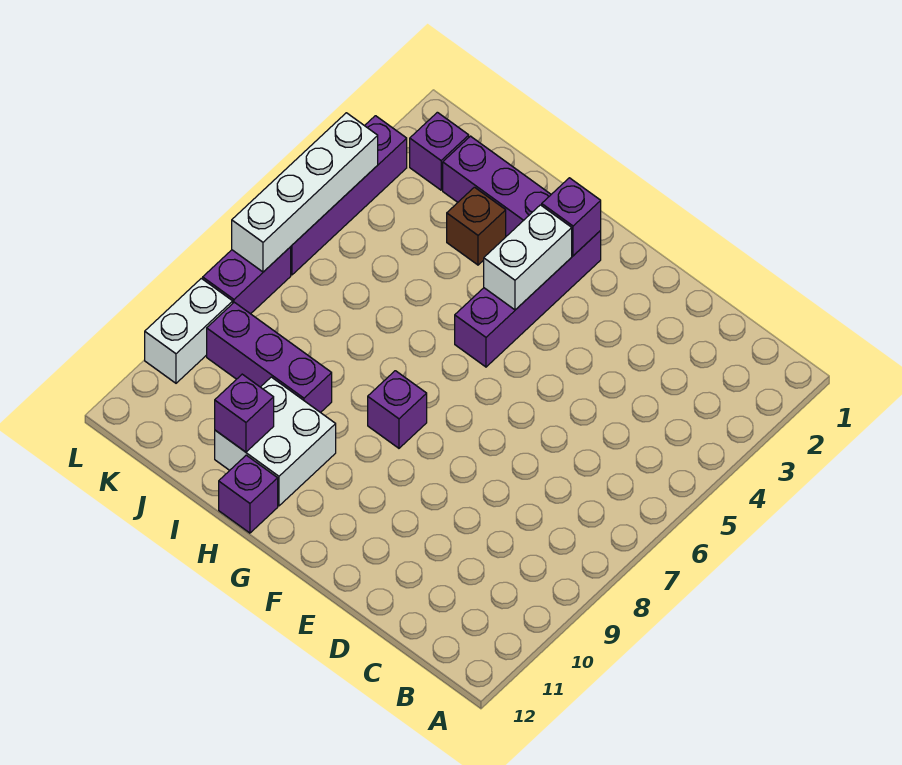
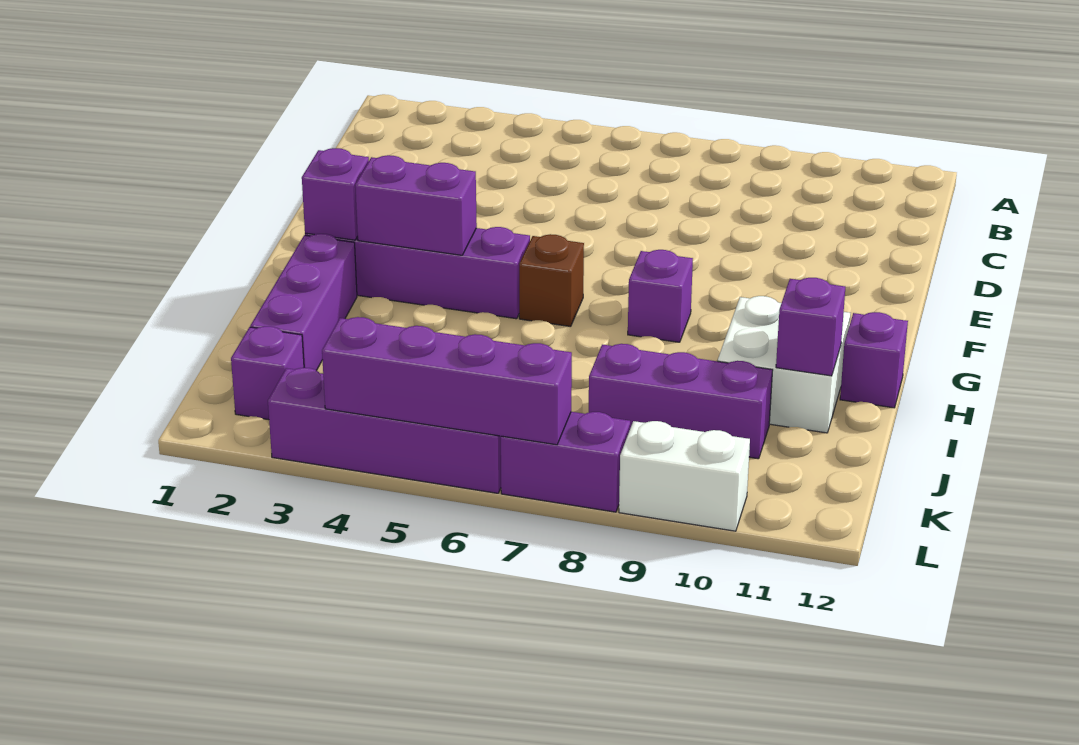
white brick G3:G4 level 2 -> purple brick G3:G4 level 2
brown brick I3 level 1 -> brown brick G6 level 1
purple brick I9:K9 level 1 -> purple brick J8:J10 level 1
white brick L4:L7 level 2 -> purple brick L4:L7 level 2

